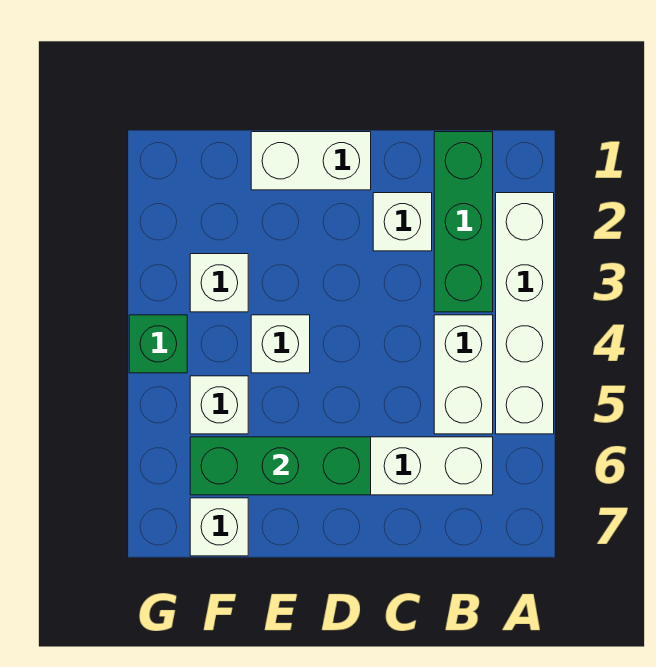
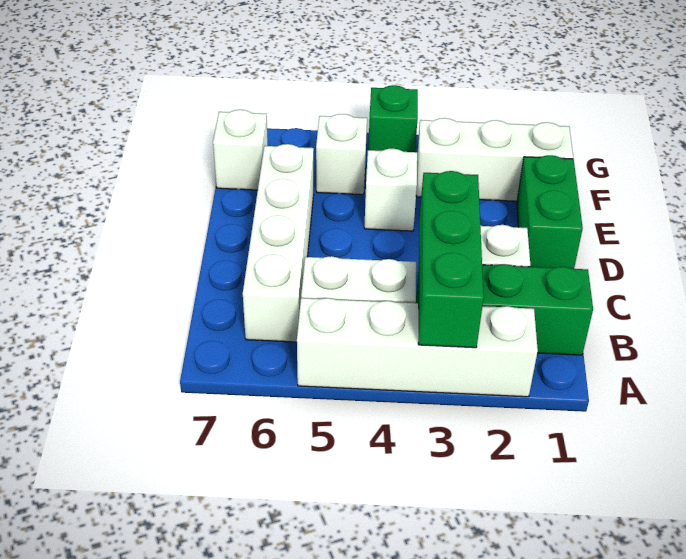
white brick D1:E1 level 1 -> green brick D1:E1 level 1
green brick D6:F6 level 2 -> green brick A3:C3 level 2
white brick F3 level 1 -> white brick F1:F3 level 1

